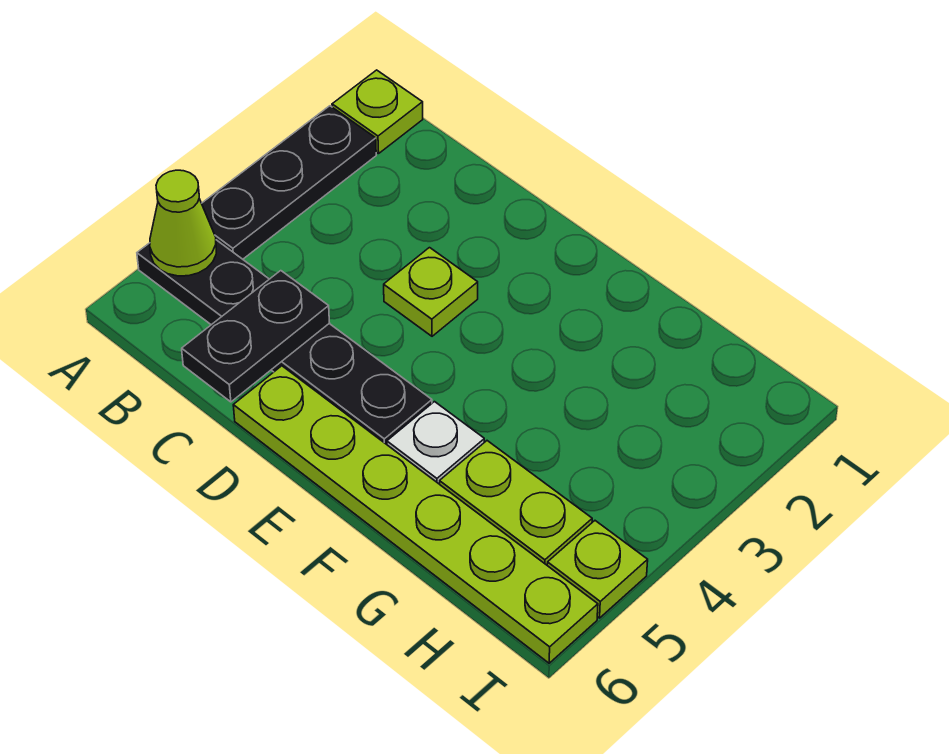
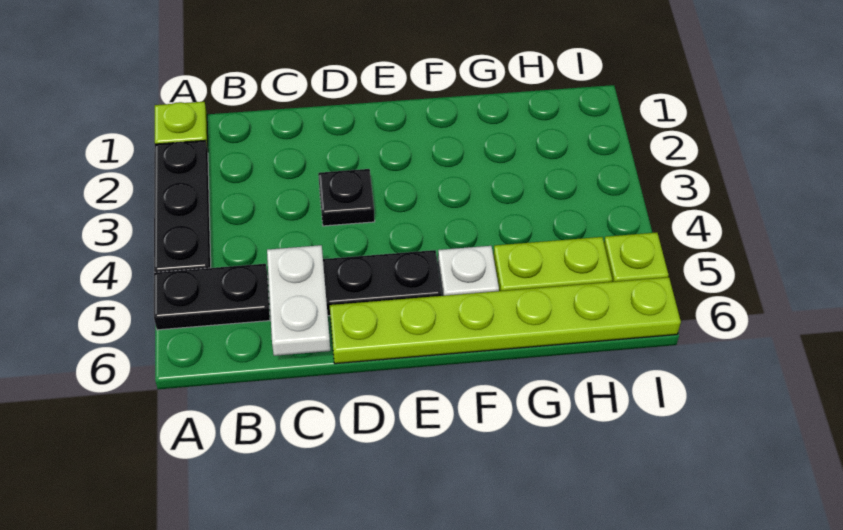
lime cone A5 level 2 -> none
black plate C5:C6 level 2 -> white plate C5:C6 level 2
lime plate D3 level 1 -> black plate D3 level 1

